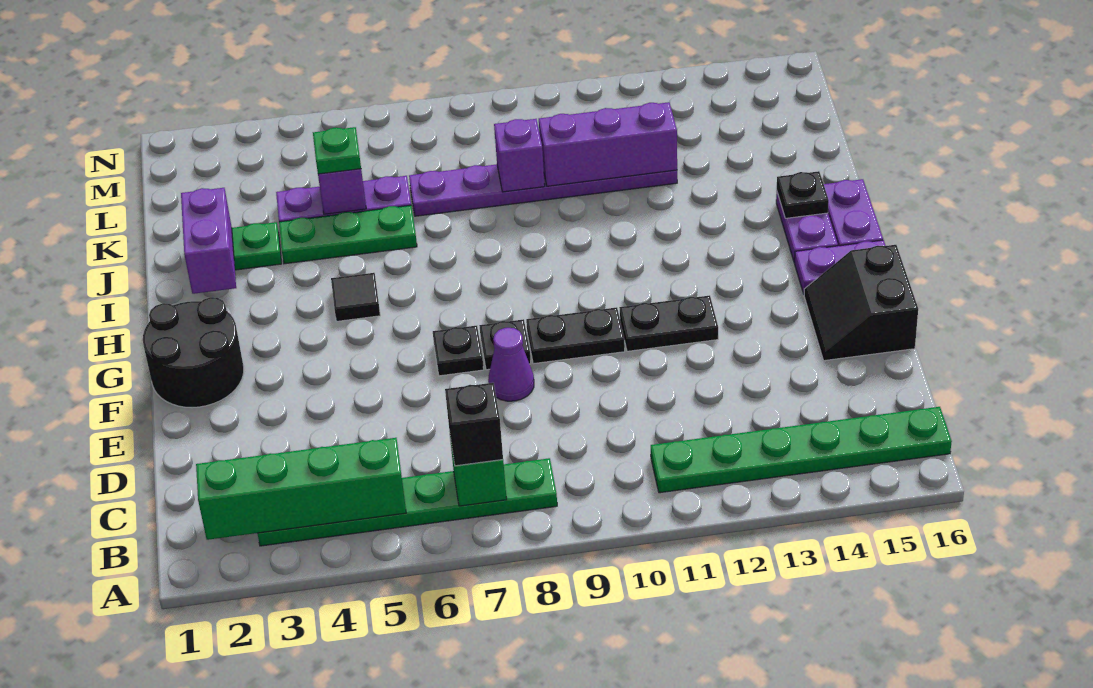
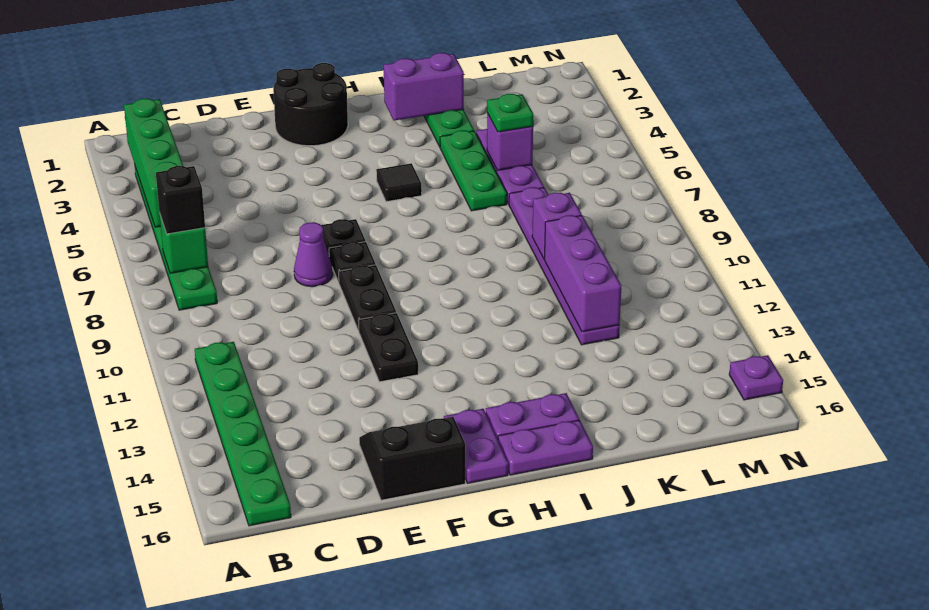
black plate I15 level 2 -> none
none -> purple plate N15 level 1

